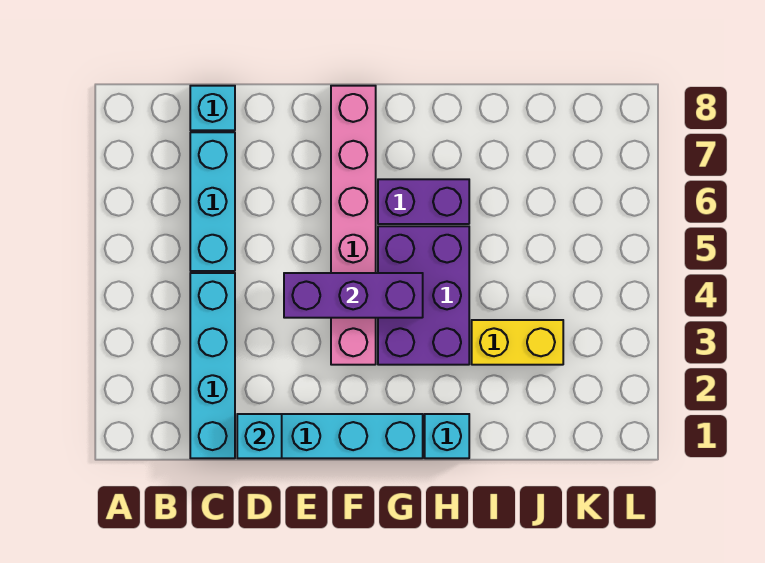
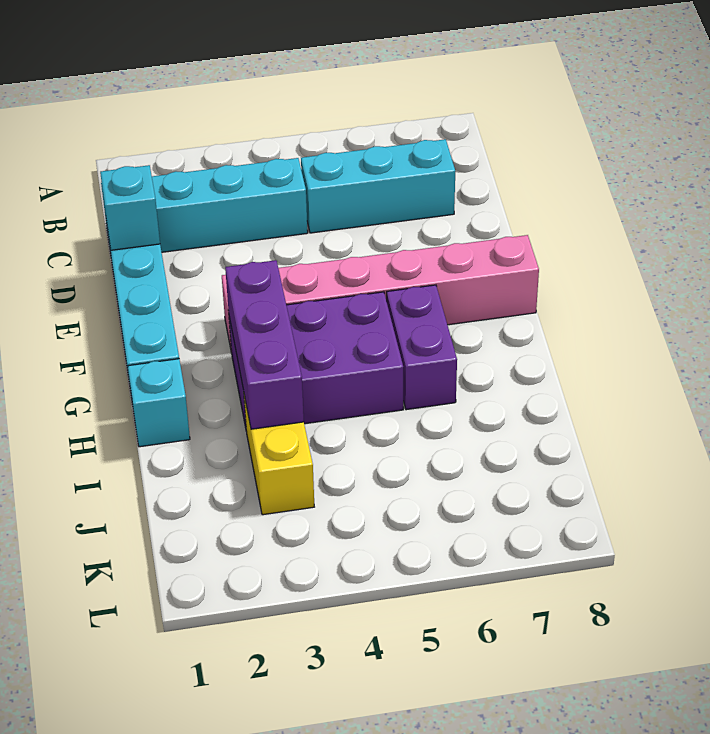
cyan brick C8 level 1 -> none
purple brick E4:G4 level 2 -> purple brick G3:I3 level 2

